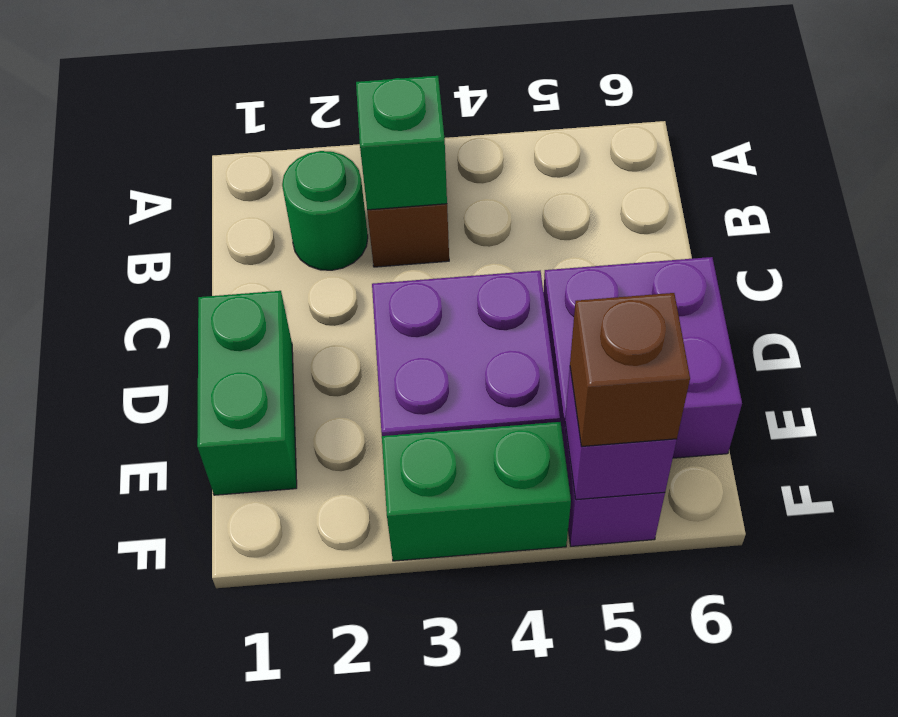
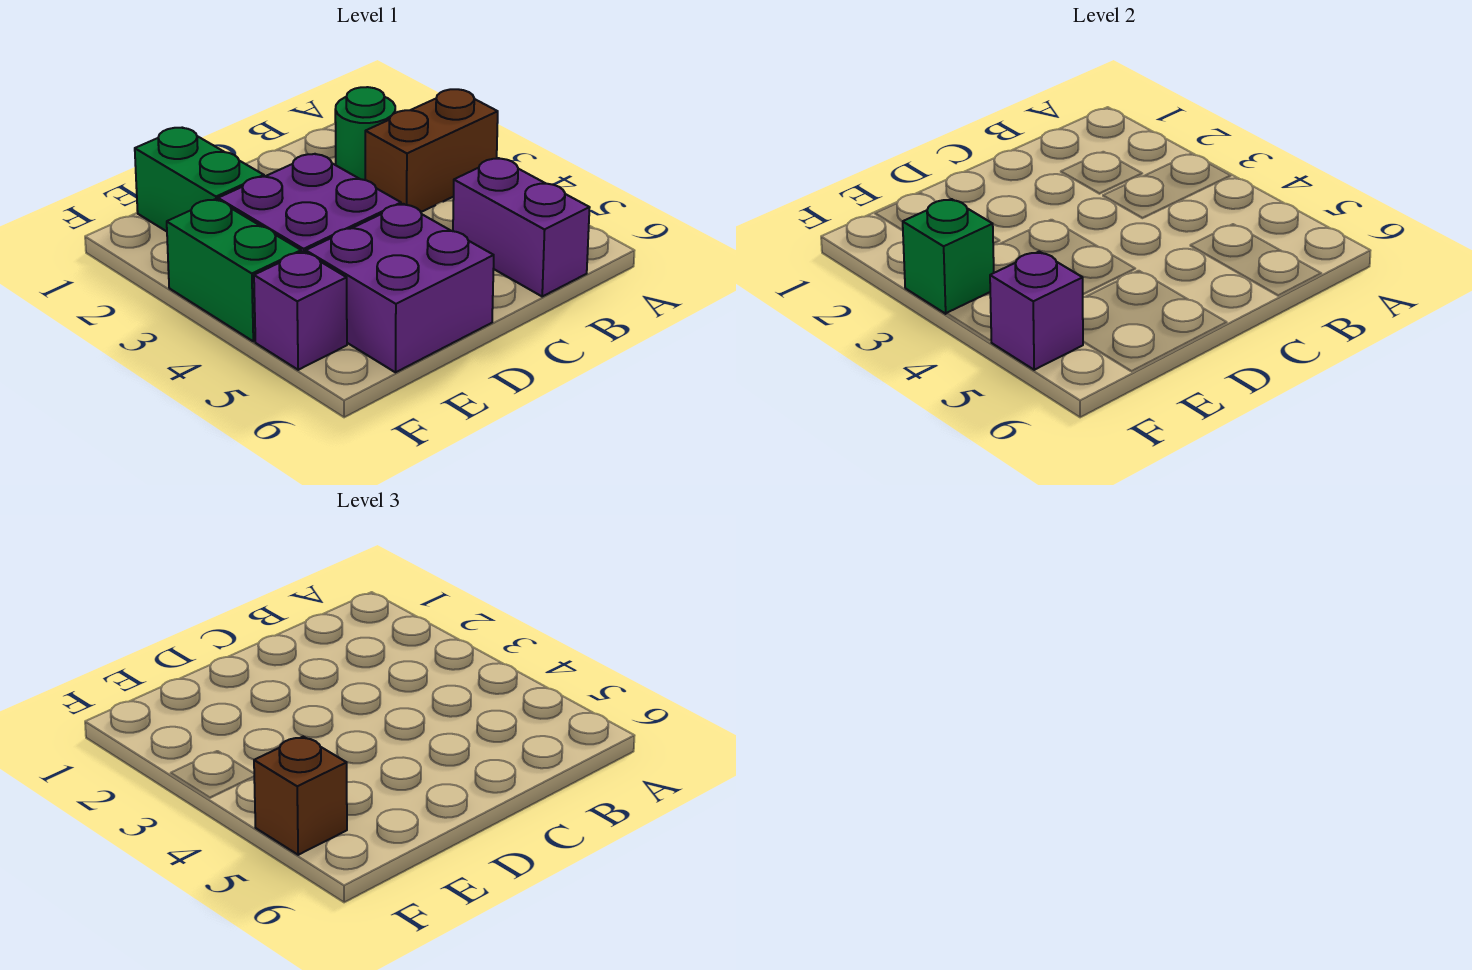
green brick B3 level 2 -> green brick F3 level 2
none -> purple brick B5:B6 level 1
green brick D1:E1 level 1 -> green brick E1:E2 level 1

